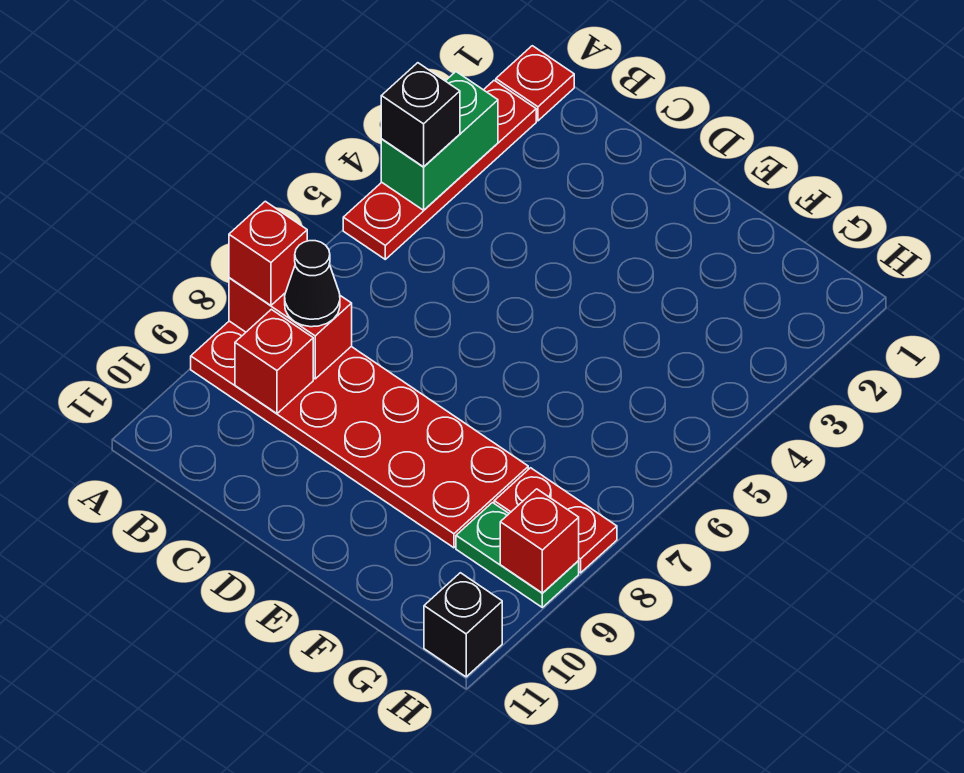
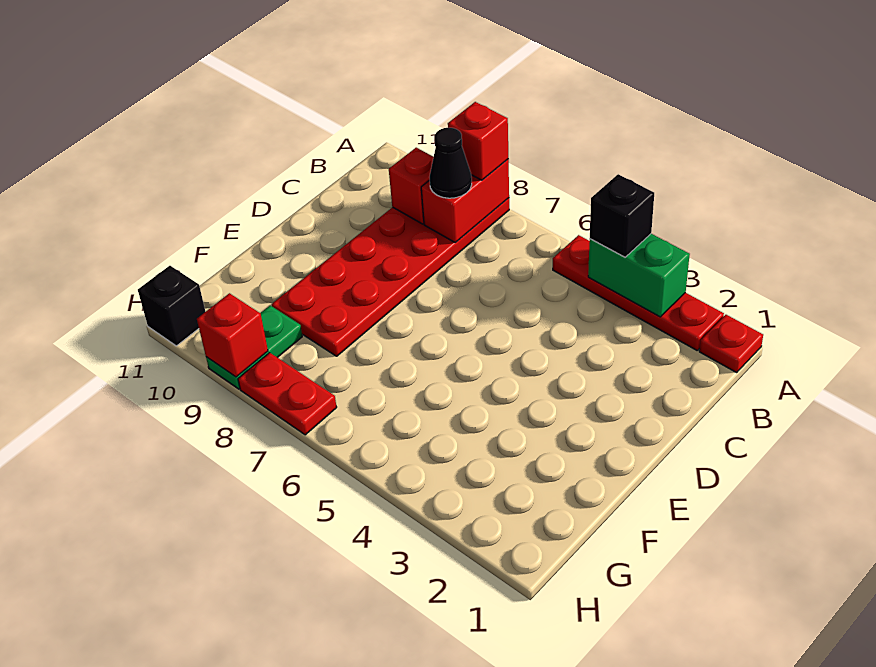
red plate G8:H8 level 1 -> red plate H7:H8 level 1

